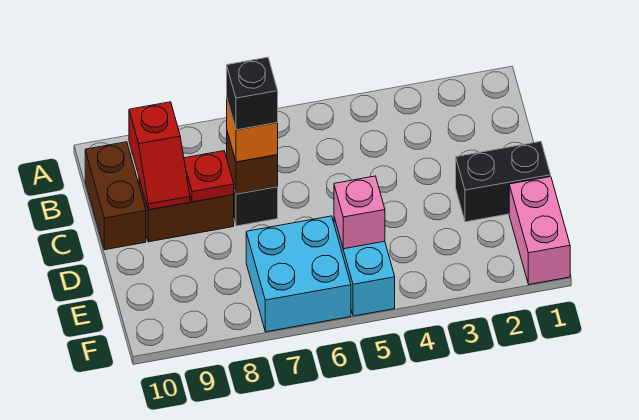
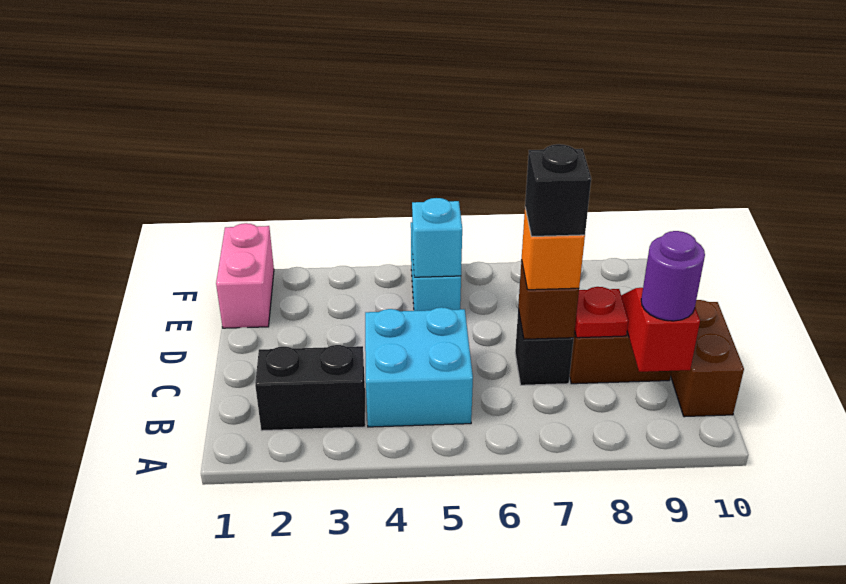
none -> purple round brick B9 level 3
black brick D1:D2 level 1 -> black brick B2:B3 level 1
pink brick E5 level 2 -> cyan brick E5 level 2
cyan brick E6:F7 level 1 -> cyan brick B4:C5 level 1

